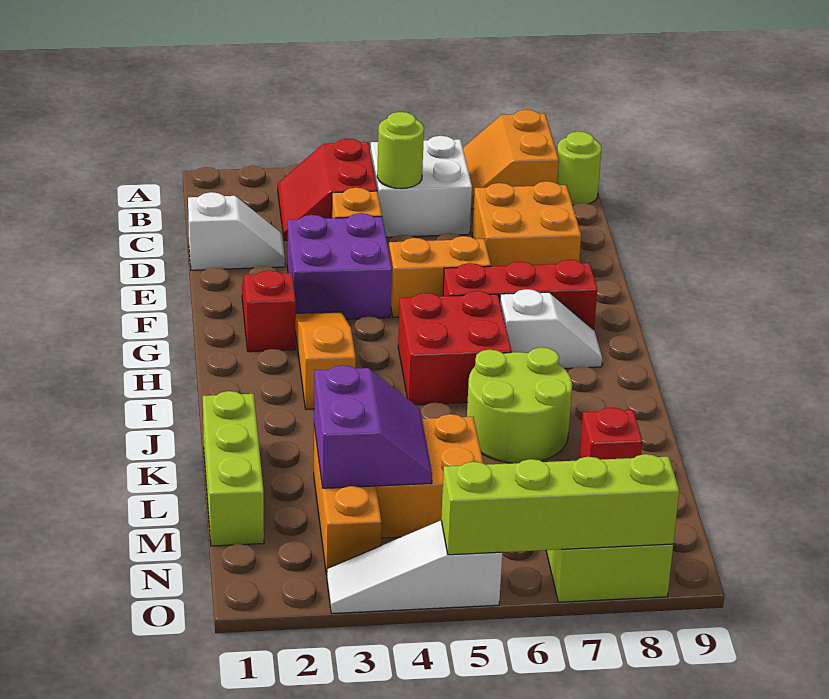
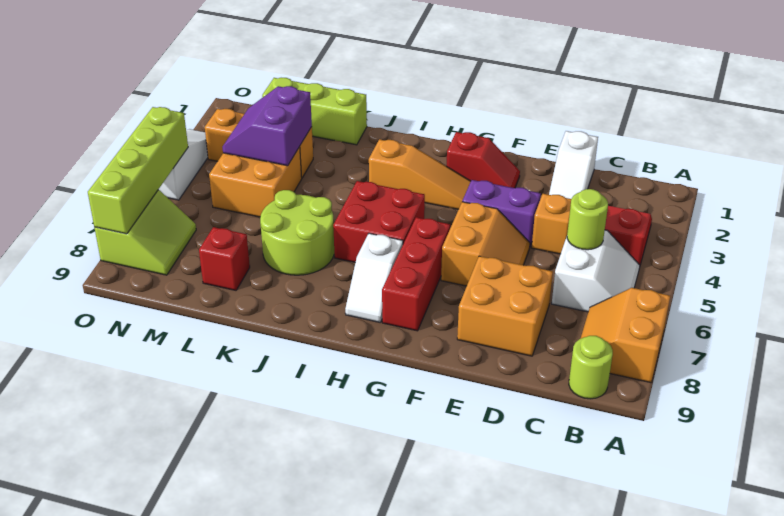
orange slope A7:B8 level 1 top 8 -> orange slope A7:B8 level 1 top A
white brick B5:C6 level 1 -> white slope B5:C6 level 1 top C
purple brick E3:F4 level 1 -> purple brick E4:F4 level 1
purple slope L3:M4 level 2 top 3 -> purple slope L3:M4 level 2 top L

